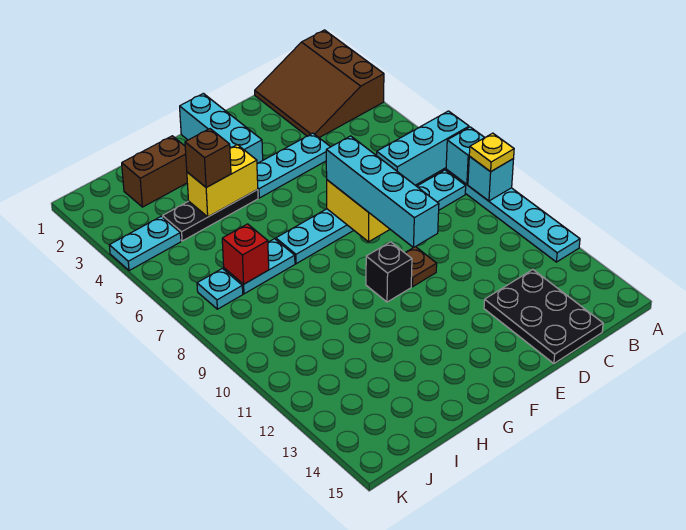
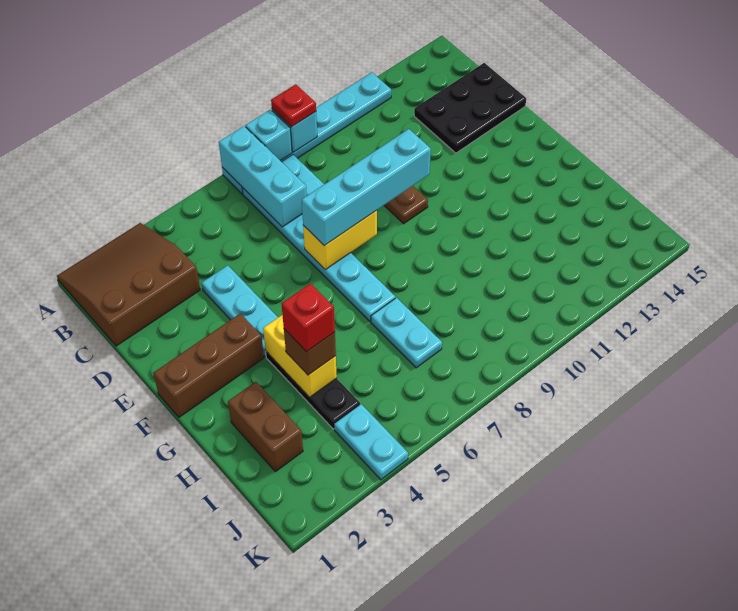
brown slope A1:C3 level 1 top A -> brown slope A1:C3 level 1 top C
yellow plate A9 level 3 -> red plate A9 level 3
cyan brick F1:F3 level 1 -> brown brick F1:F3 level 1
black brick F10 level 1 -> none
red brick I7 level 2 -> red brick H4 level 4
cyan plate J7 level 1 -> none

